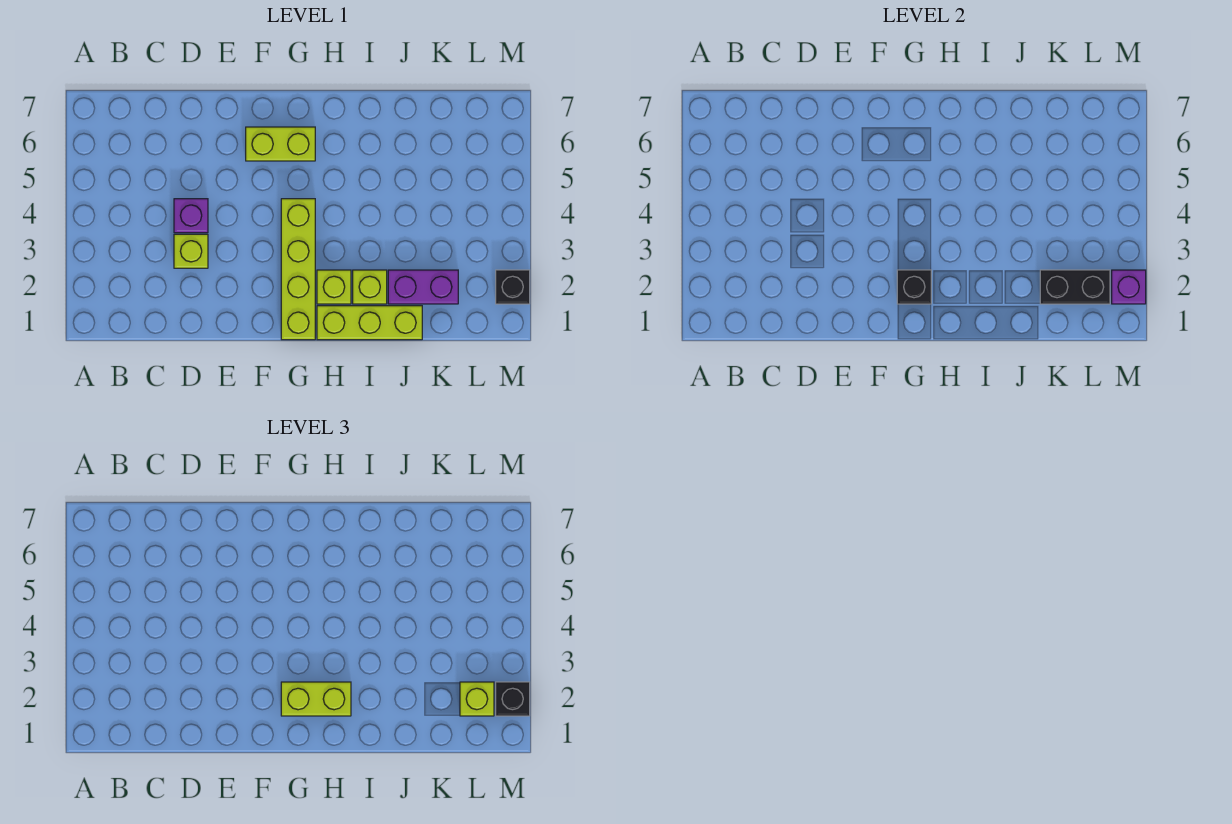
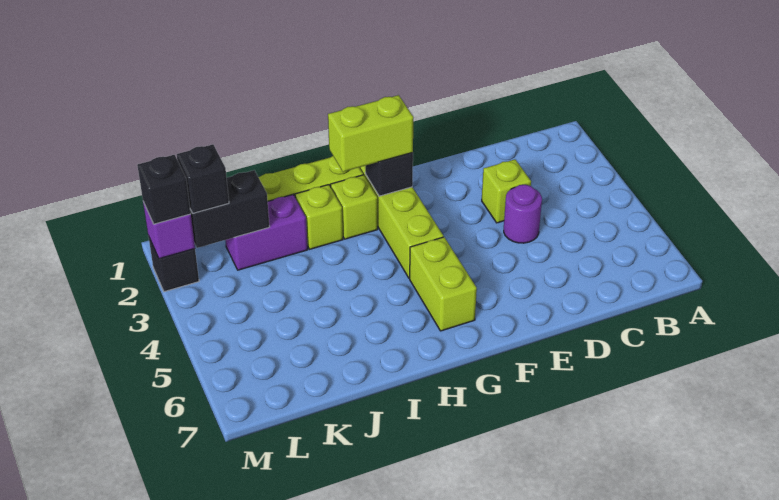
purple brick D4 level 1 -> purple round brick D4 level 1
lime brick F6:G6 level 1 -> lime brick G5:G6 level 1
lime brick L2 level 3 -> black brick L2 level 3

